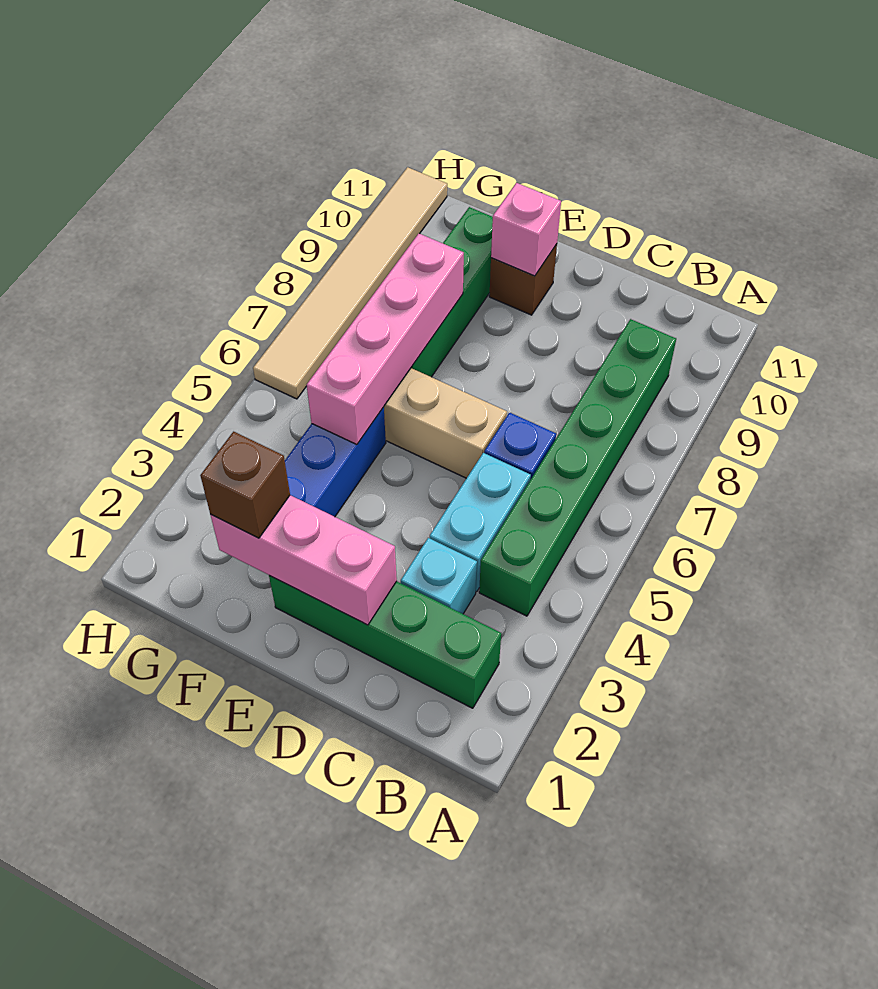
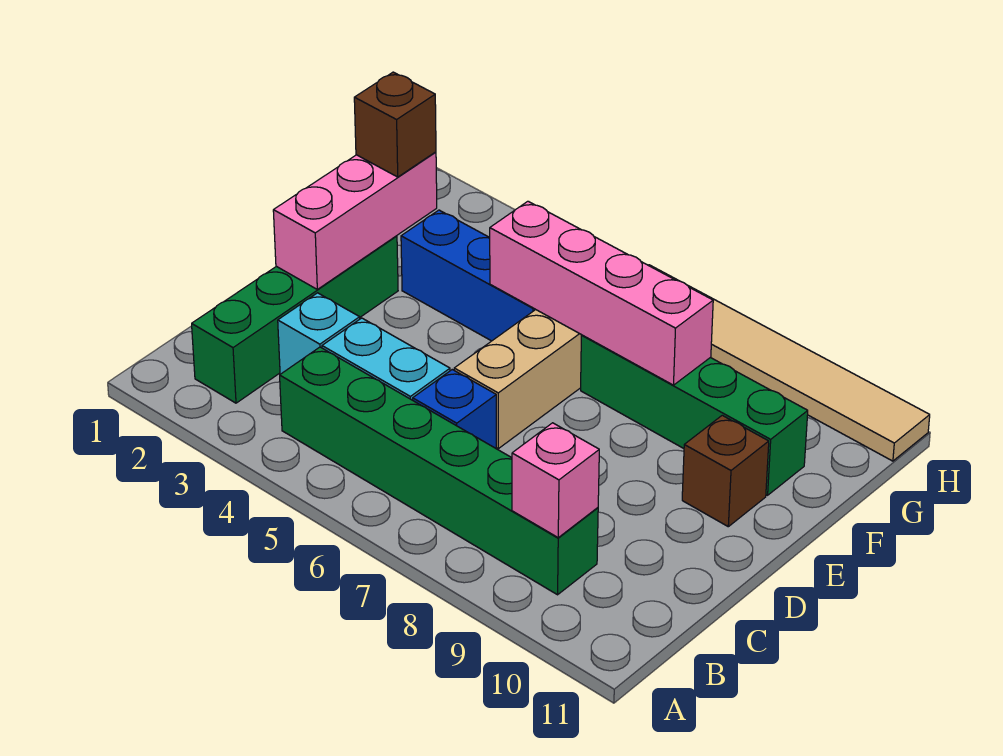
pink brick E10 level 2 -> pink brick B9 level 2

